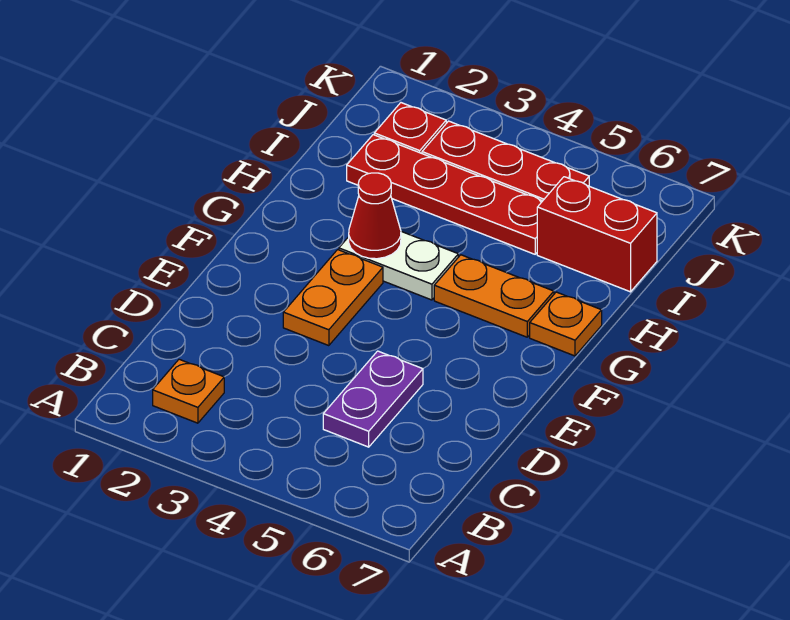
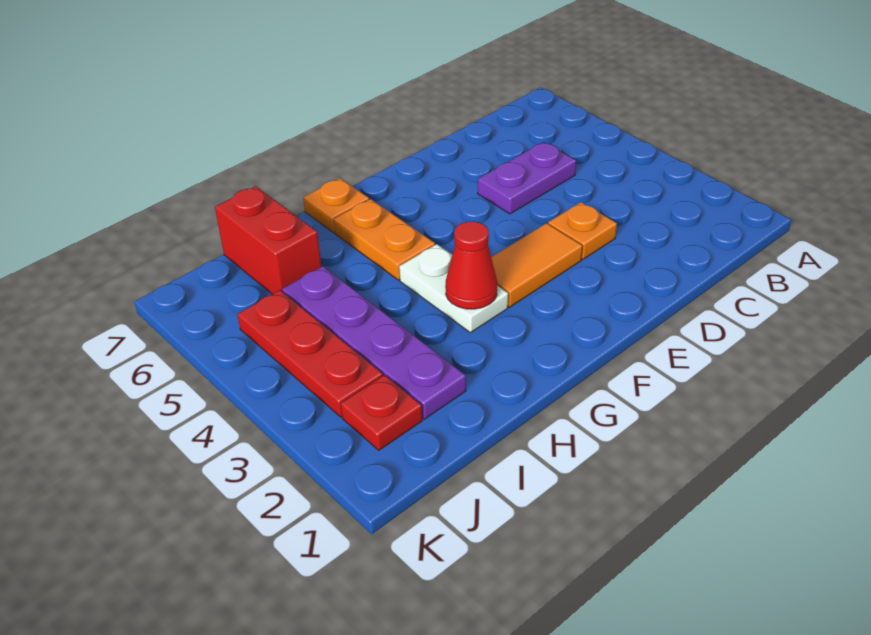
orange plate B2 level 1 -> orange plate D3 level 1
orange plate E3:F3 level 1 -> orange tile E3:F3 level 1
red plate I2:I5 level 1 -> purple plate I2:I5 level 1

